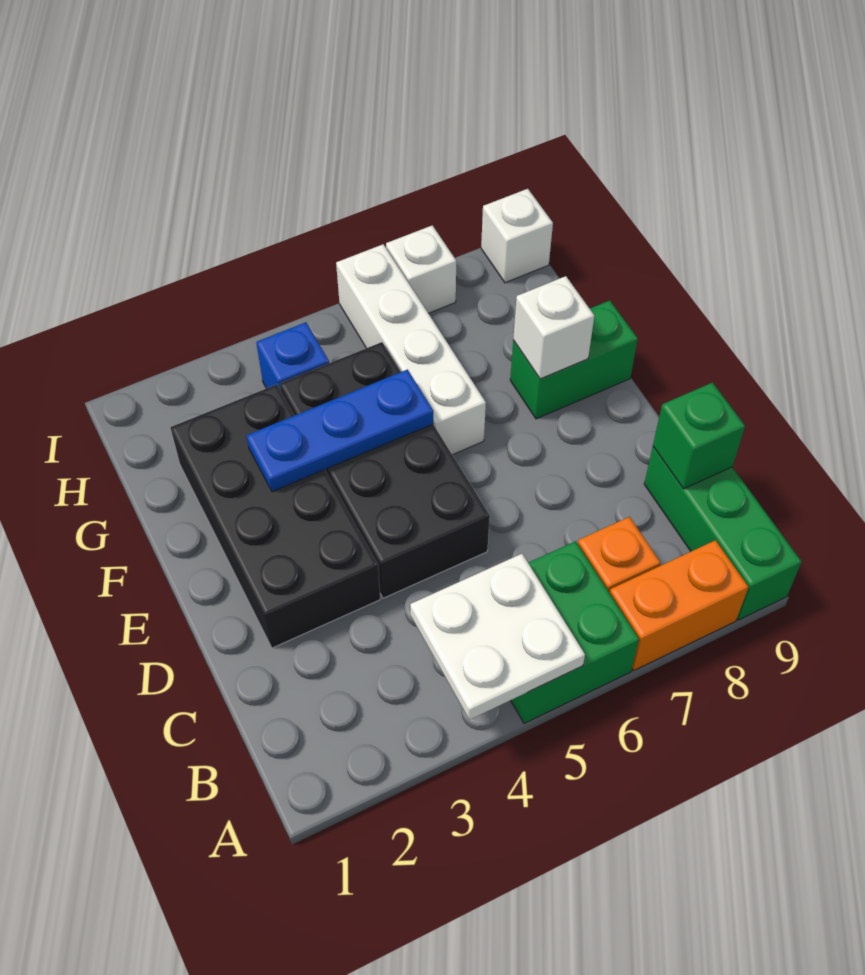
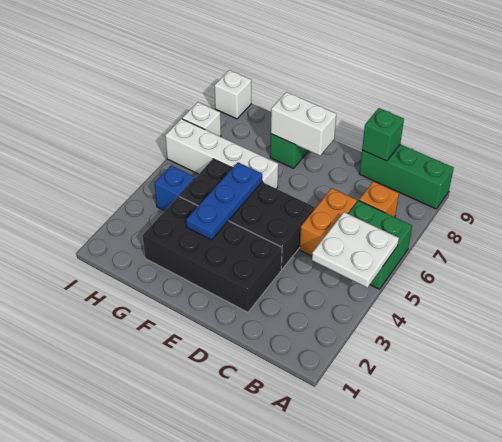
orange brick A7:A8 level 1 -> orange brick C5:C6 level 1
white brick F8 level 2 -> white brick E8:F8 level 2

